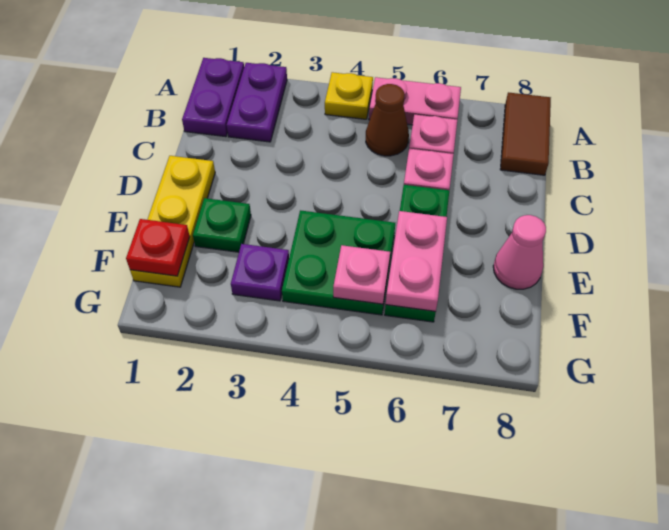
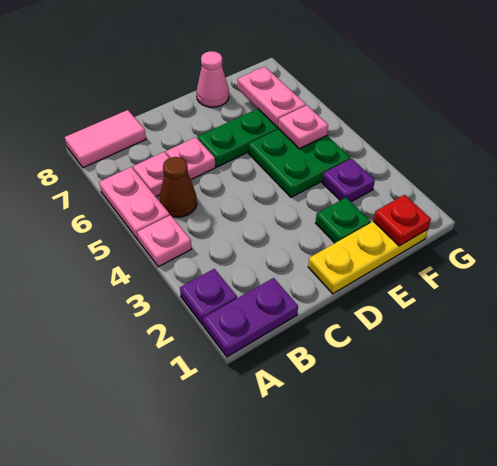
purple plate A2:B2 level 1 -> purple plate A2 level 1
yellow plate A4 level 1 -> pink plate A4 level 1
brown tile A8:B8 level 1 -> pink tile A8:B8 level 1
pink plate E6:F6 level 2 -> pink plate F6:F7 level 2

